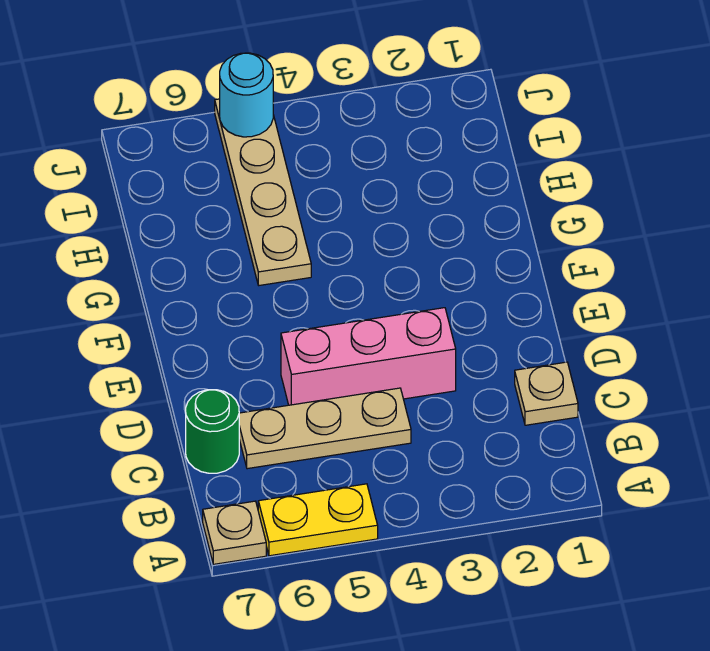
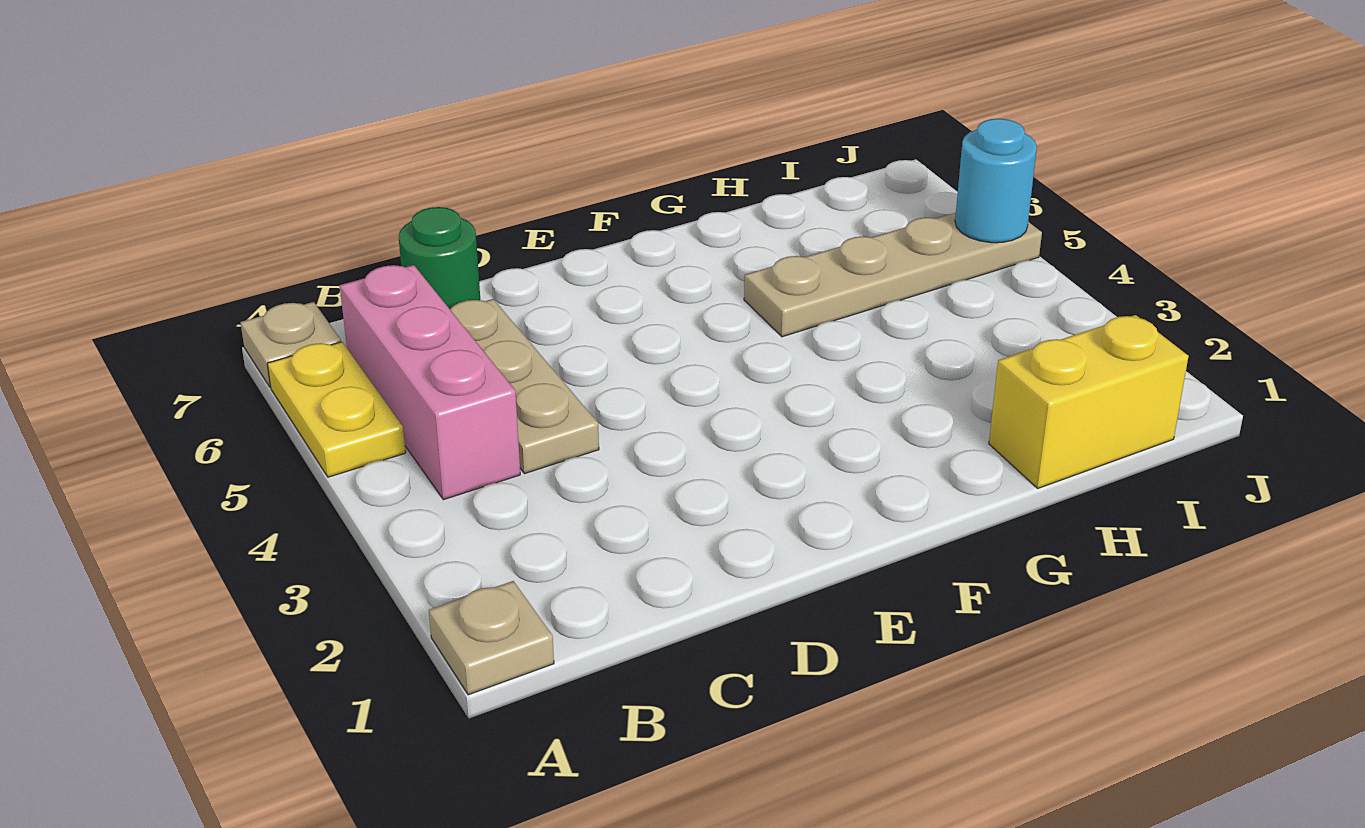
tan plate C1 level 1 -> tan plate A1 level 1
pink brick D3:D5 level 1 -> pink brick B4:B6 level 1
none -> yellow brick H1:I1 level 1

